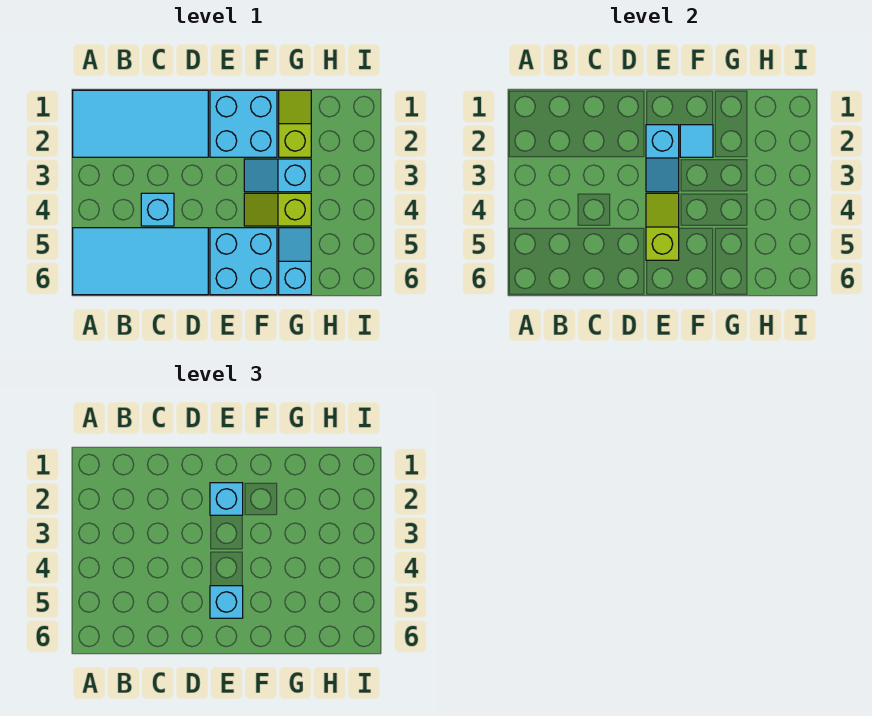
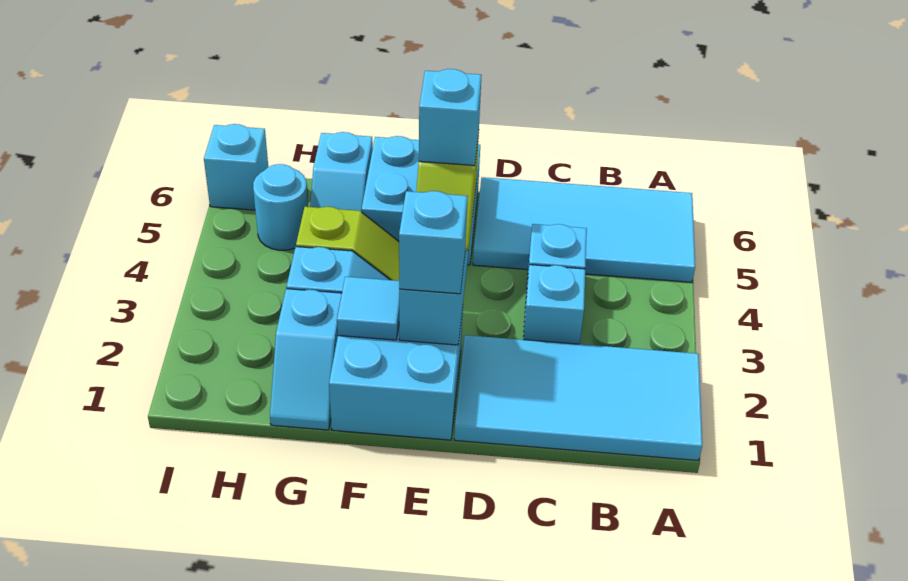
none -> cyan brick C3 level 1
lime slope G1:G2 level 1 top 2 -> cyan slope G1:G2 level 1 top 2
none -> cyan round brick H5 level 1
none -> cyan brick I6 level 1

